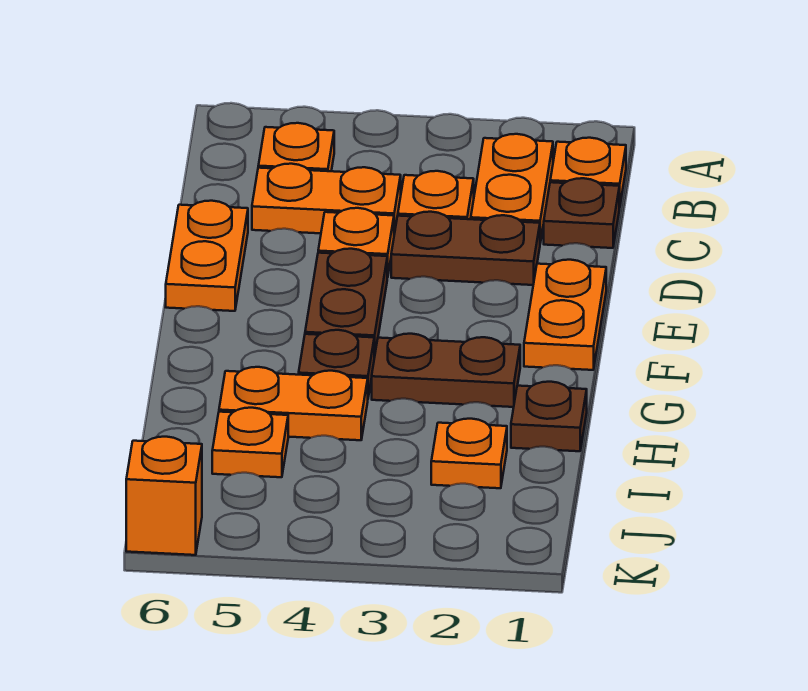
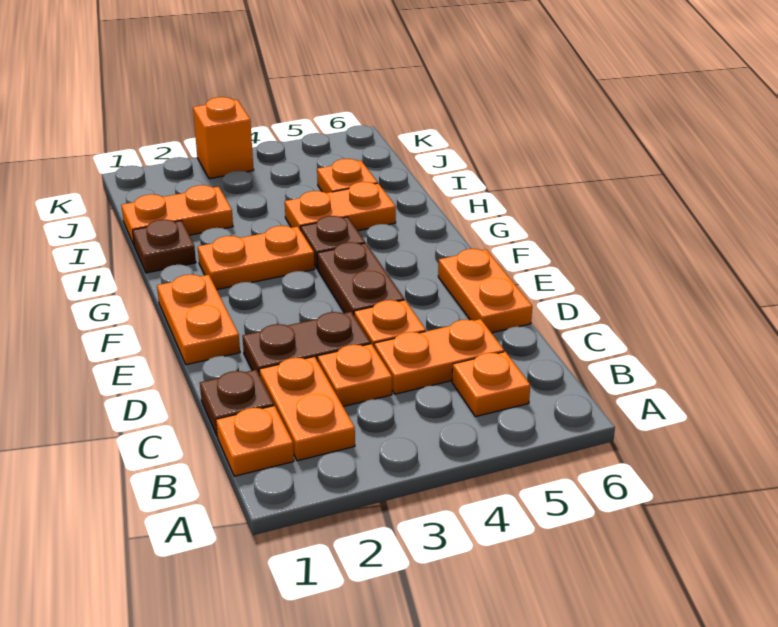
brown plate G2:G3 level 1 -> orange plate G2:G3 level 1
orange plate I2 level 1 -> orange plate I1:I2 level 1
orange brick K6 level 1 -> orange brick K3 level 1

